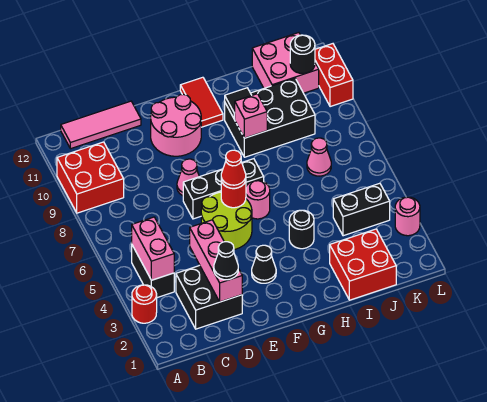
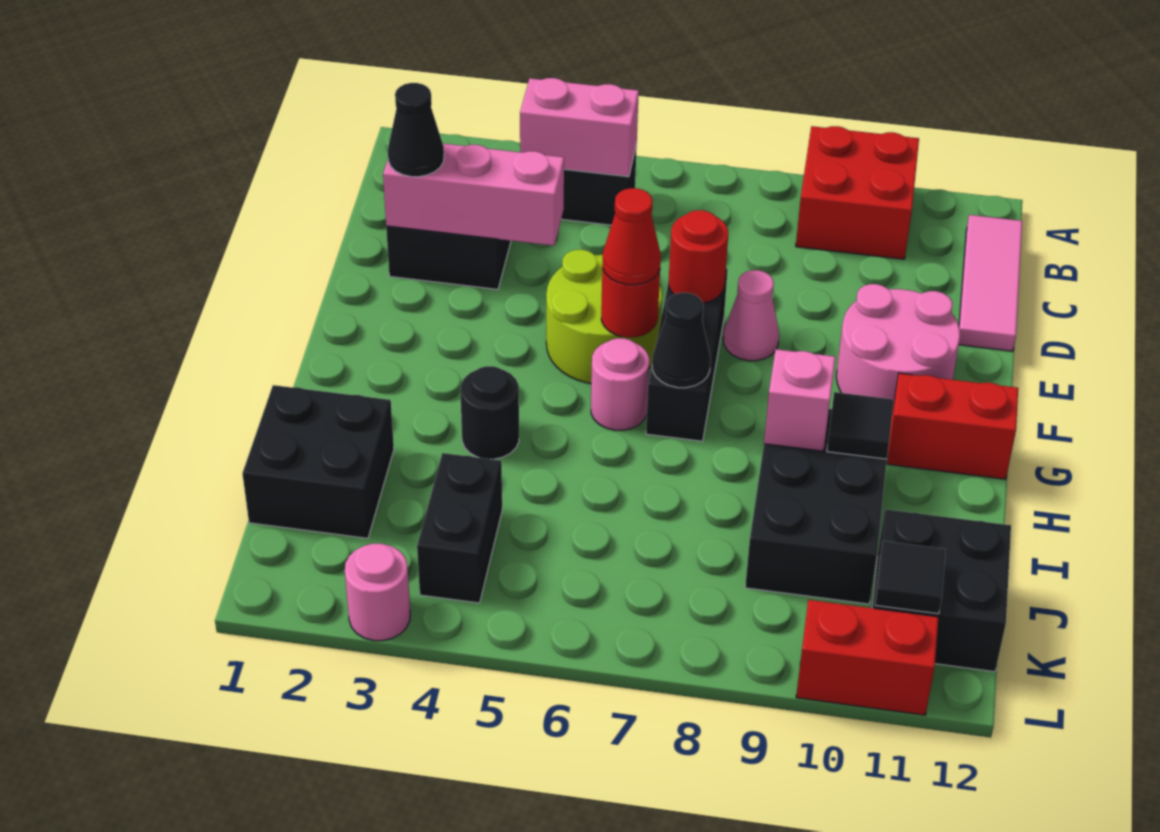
red round brick A3 level 1 -> red round brick E7 level 2
black cone F3 level 1 -> black cone G7 level 2
red tile G11:G12 level 1 -> red brick G11:G12 level 1
red brick I1:J2 level 1 -> black brick I1:J2 level 1
pink cone J7 level 1 -> none
pink brick J11:K12 level 1 -> black brick J11:K12 level 1
black round brick K11 level 2 -> black tile K11 level 2

